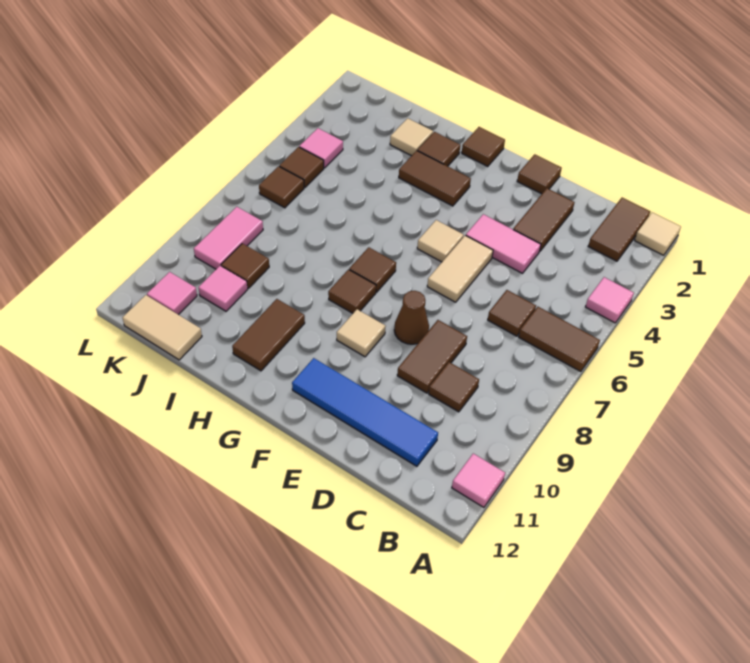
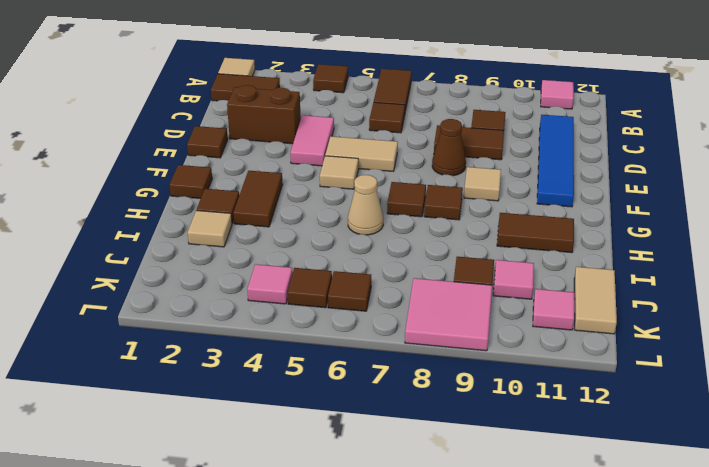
pink tile A4 level 1 -> brown tile A4 level 1
brown tile D2:D3 level 1 -> brown brick D2:D3 level 1
none -> tan cone H6 level 1
pink tile K8:K9 level 1 -> pink tile K8:L9 level 1

